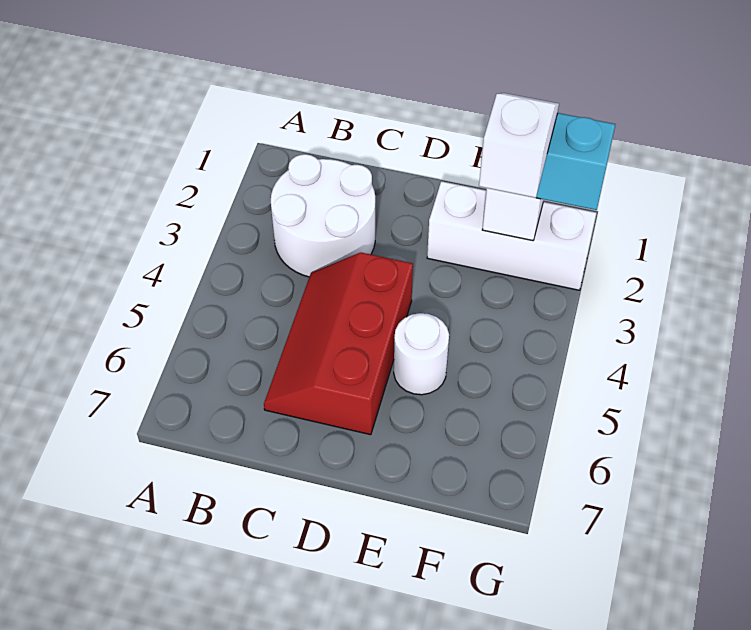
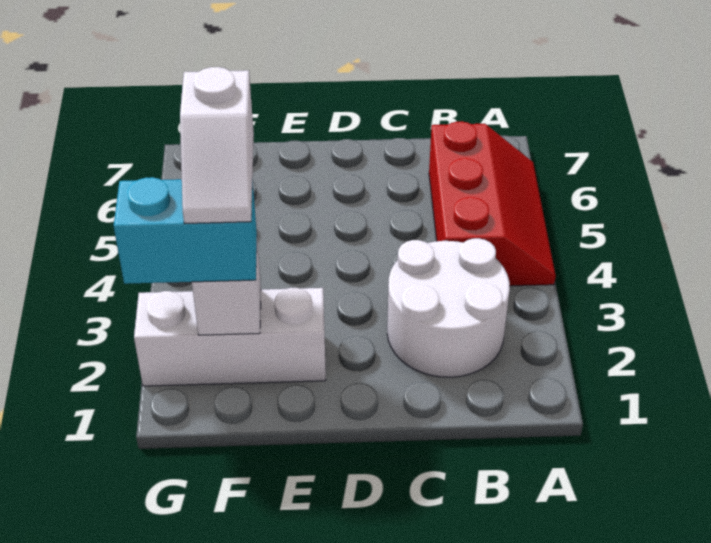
red slope C4:D6 level 1 top D -> red slope A4:B6 level 1 top B
white round brick E5 level 1 -> none

